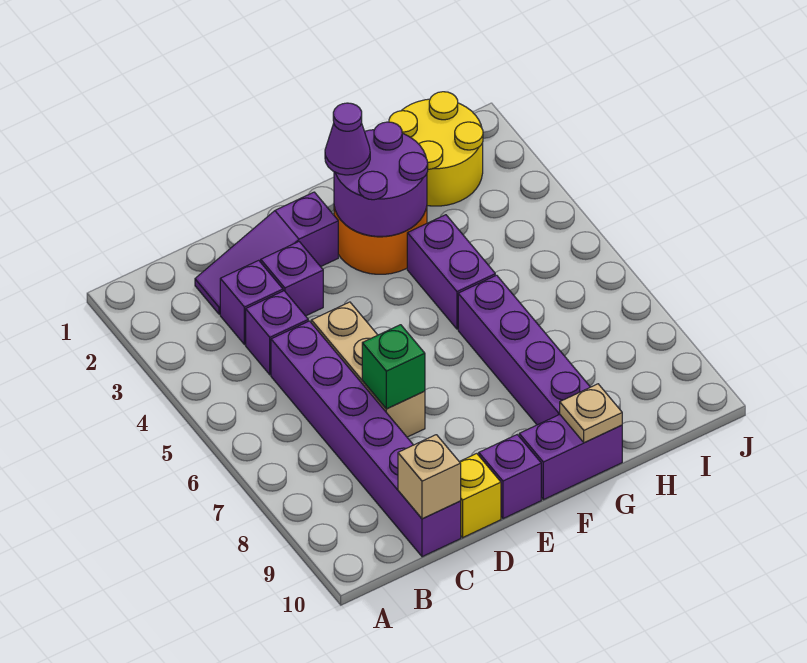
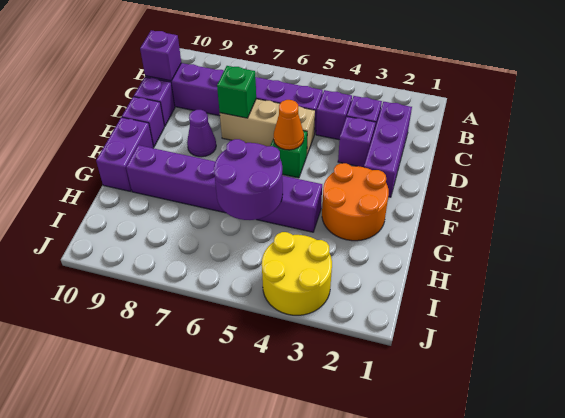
purple slope C2:E2 level 1 top E -> purple brick C2:E2 level 1
tan brick C10 level 2 -> purple brick C10 level 2
yellow brick D10 level 1 -> purple brick D10 level 1
none -> green brick E5 level 1
none -> orange cone E5 level 2
purple round brick F2:G3 level 2 -> purple round brick G5:H6 level 2
purple cone F2 level 3 -> purple cone E8 level 1
tan plate G10 level 2 -> none
yellow round brick H1:I2 level 1 -> yellow round brick I3:J4 level 1

